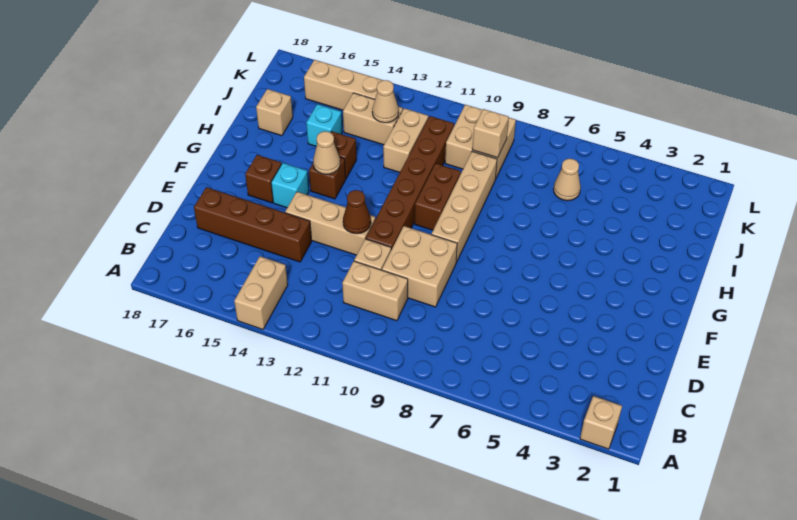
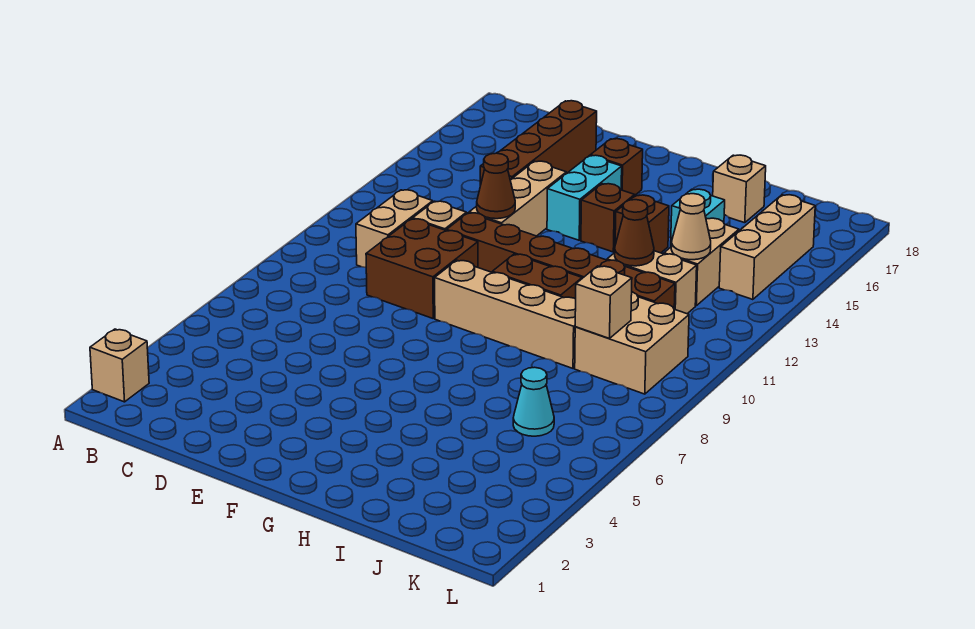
tan brick A14:B14 level 1 -> none
tan brick D9:E10 level 1 -> brown brick D9:E10 level 1
cyan brick F15 level 1 -> cyan brick F14:F15 level 1
tan cone G14 level 2 -> none
none -> brown cone I12 level 2
tan cone J6 level 1 -> cyan cone J6 level 1

